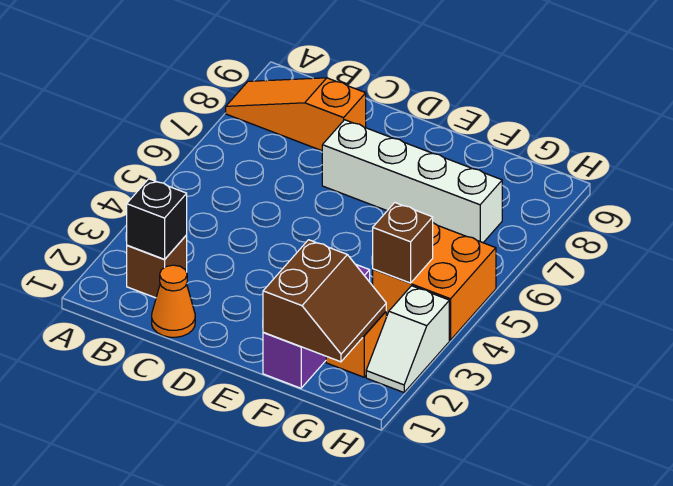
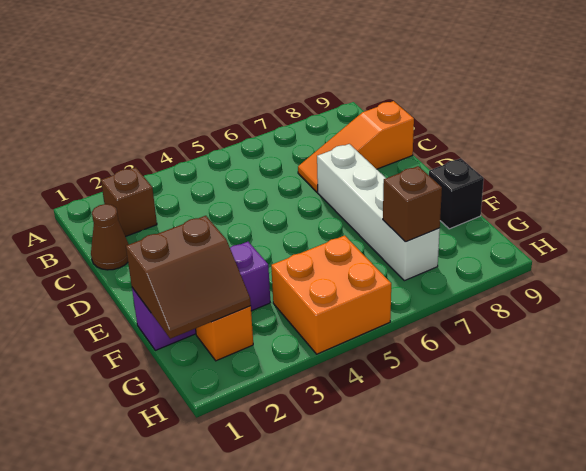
orange slope A8:C8 level 1 top C -> orange slope C7:C9 level 1 top 9
black brick B2 level 2 -> black brick F9 level 1
orange cone C1 level 1 -> brown cone C1 level 1
brown brick G4 level 2 -> brown brick G7 level 2
white slope H2:H3 level 1 top 3 -> none

